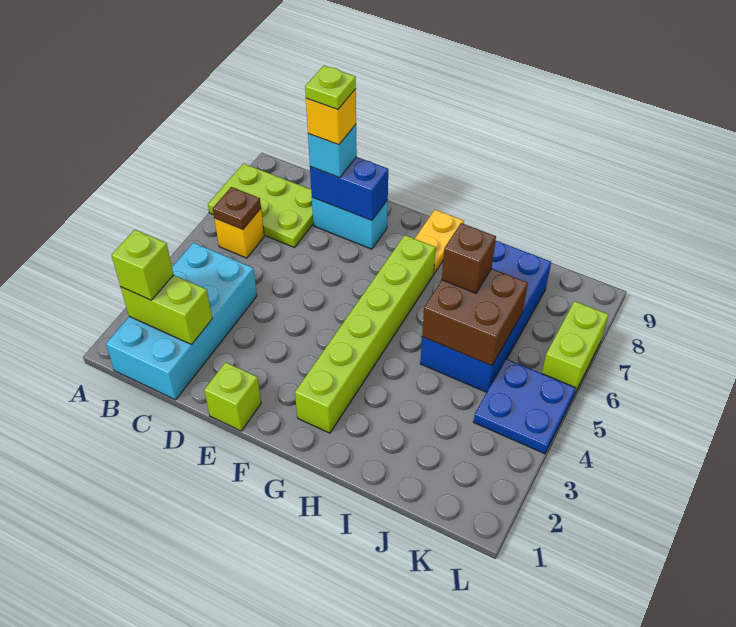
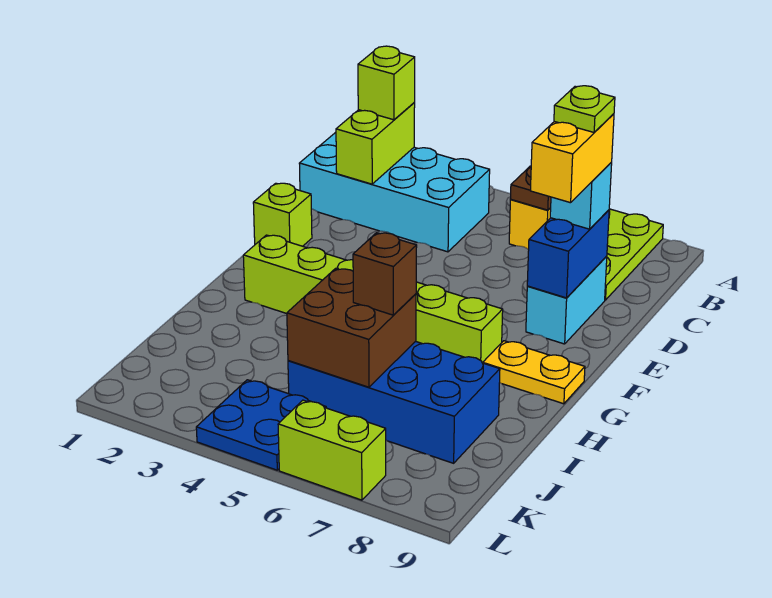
yellow brick D8 level 4 -> yellow brick D8:E8 level 4

